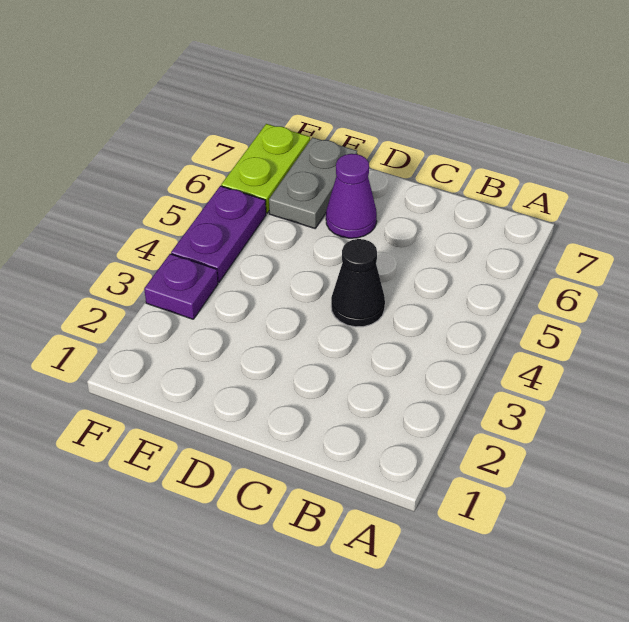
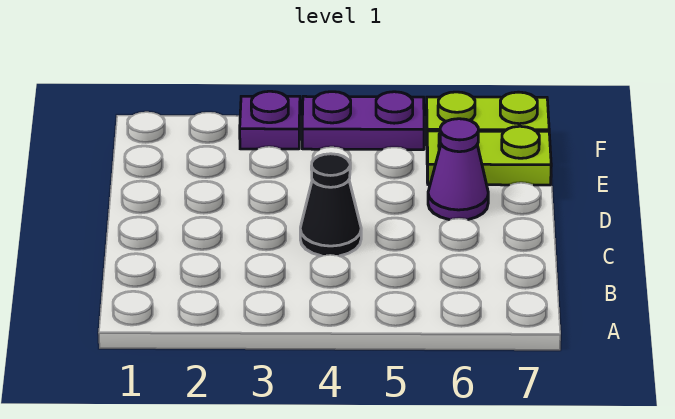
grey plate E6:E7 level 1 -> lime plate E6:E7 level 1

